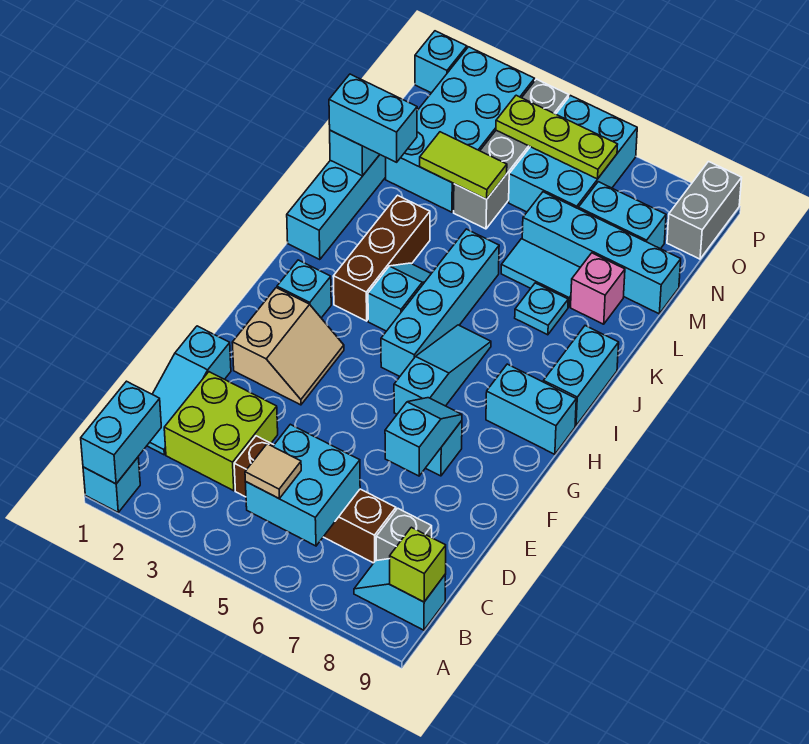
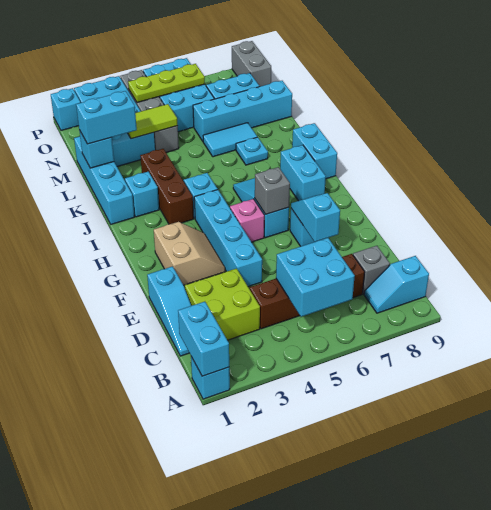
tan tile B5 level 3 -> none
lime brick B9 level 2 -> none
none -> grey brick G6 level 2
cyan brick H2 level 1 -> cyan brick J2 level 1
cyan brick H5:K5 level 1 -> cyan brick E4:H4 level 1
cyan brick H8:H9 level 1 -> cyan brick H8:I8 level 1
pink brick L8 level 1 -> pink brick G5 level 1

